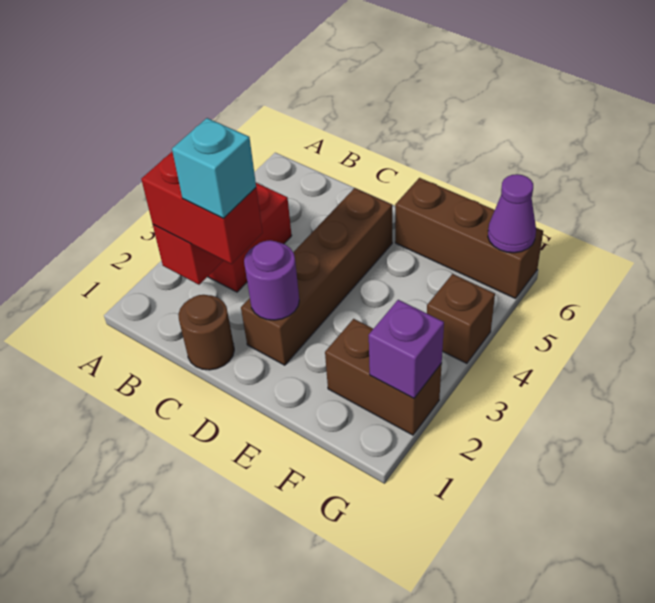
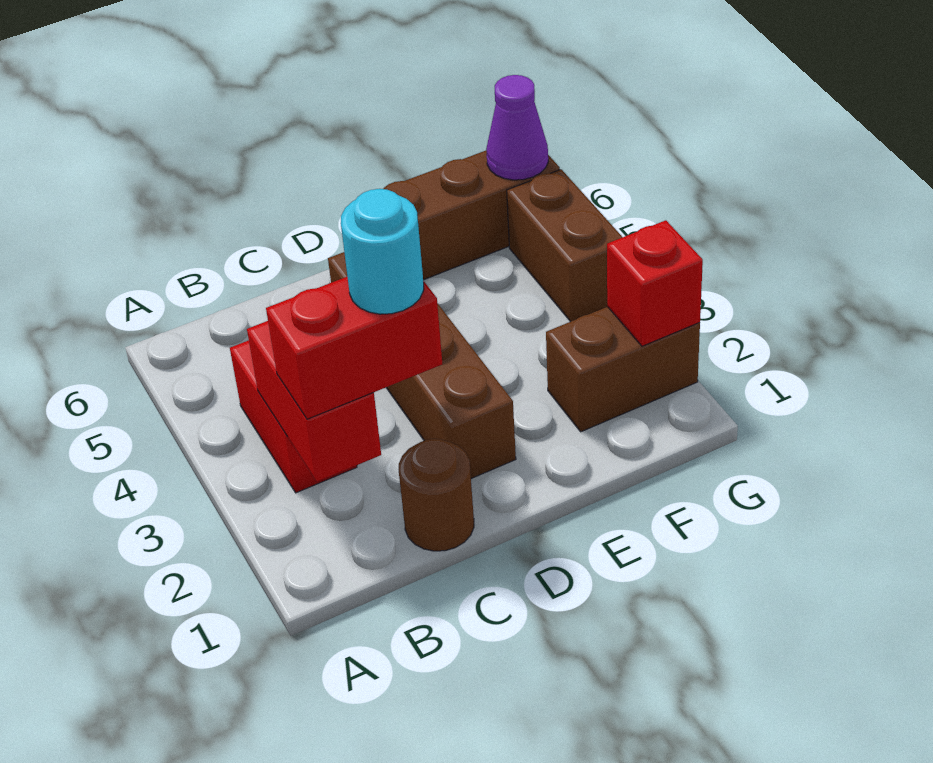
cyan brick C2 level 4 -> cyan round brick C2 level 4
purple round brick D2 level 2 -> none
purple brick G2 level 2 -> red brick G2 level 2
brown brick G4 level 1 -> brown brick G4:G5 level 1

